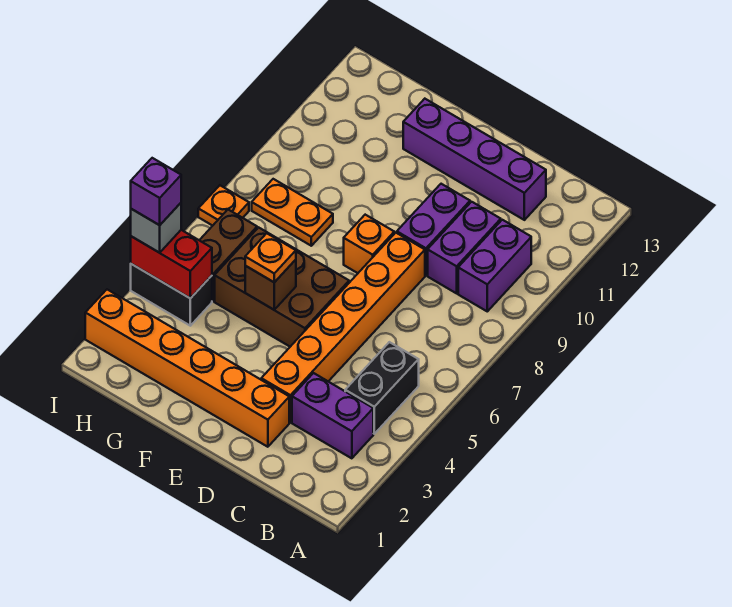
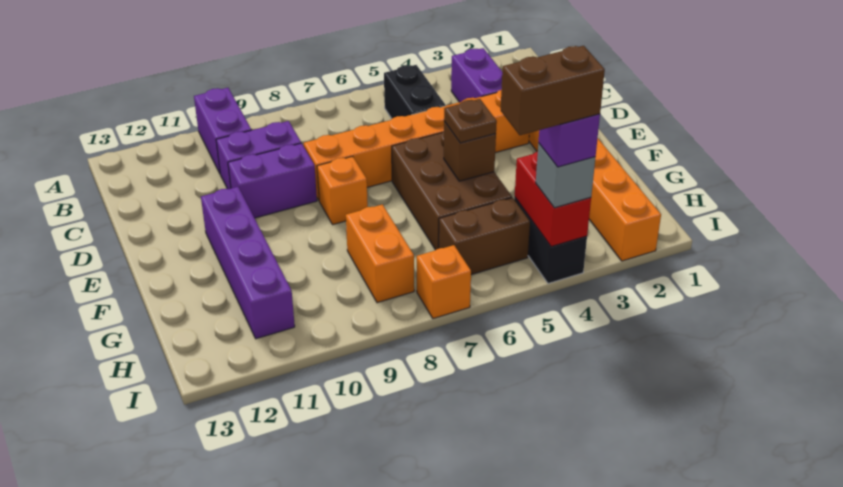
black brick B4:B5 level 1 -> black brick B5:C5 level 1
purple brick B9:B10 level 1 -> purple brick A10:B10 level 1
purple brick C12:F12 level 1 -> purple brick E11:H11 level 1
orange plate F5 level 3 -> brown plate F5 level 3
orange plate G8:H8 level 1 -> orange brick G8:H8 level 1
none -> brown brick I4:I5 level 5
orange plate I7 level 1 -> orange brick I7 level 1

